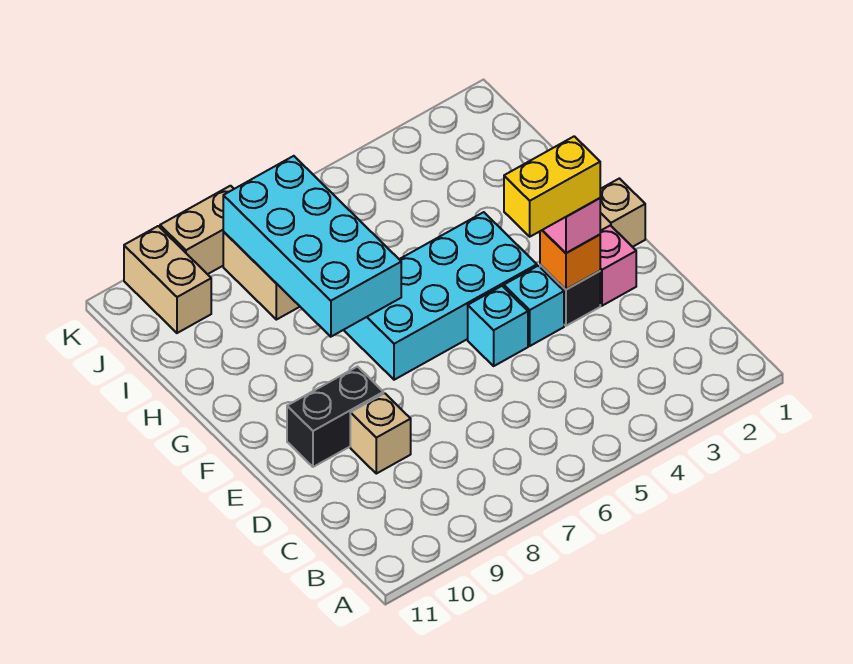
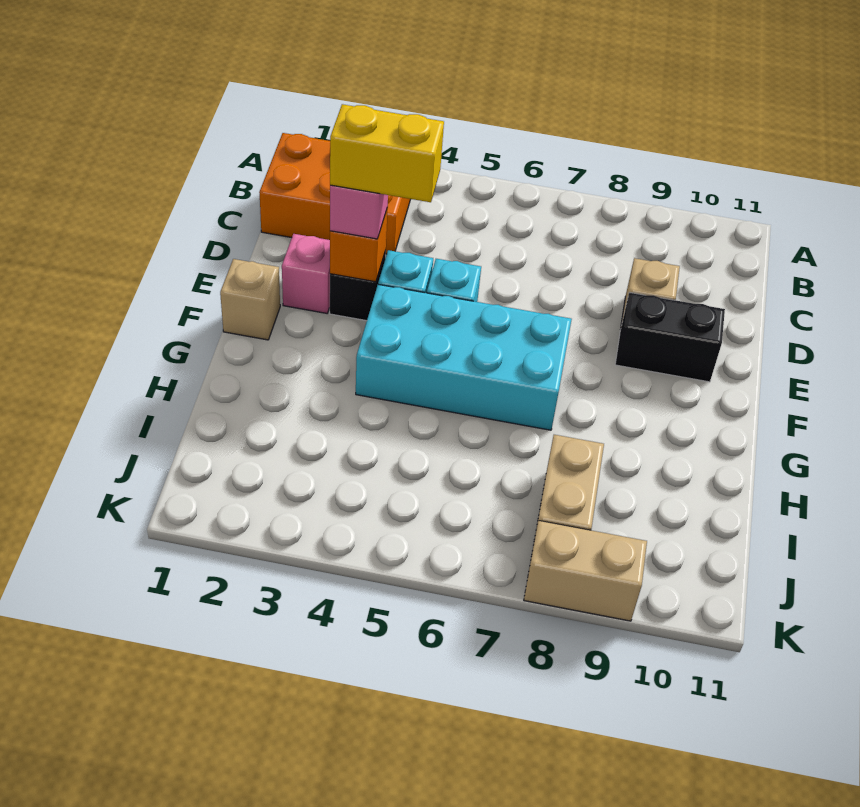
none -> orange brick B1:C3 level 1
cyan brick G7:J8 level 2 -> none
tan brick J10:K10 level 1 -> none

